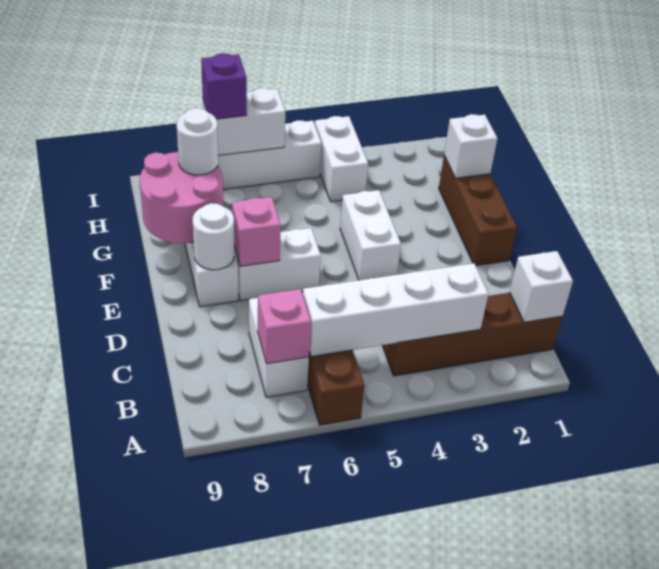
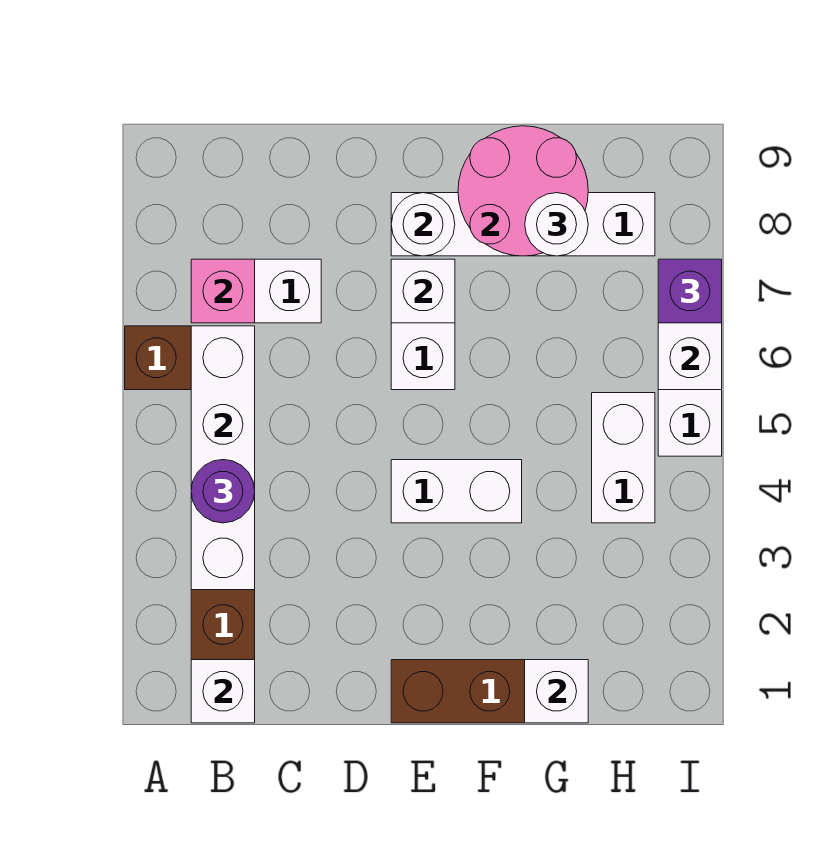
none -> purple round brick B4 level 3
pink brick E7 level 2 -> white brick E7 level 2
white brick H4:I4 level 1 -> white brick H4:H5 level 1

